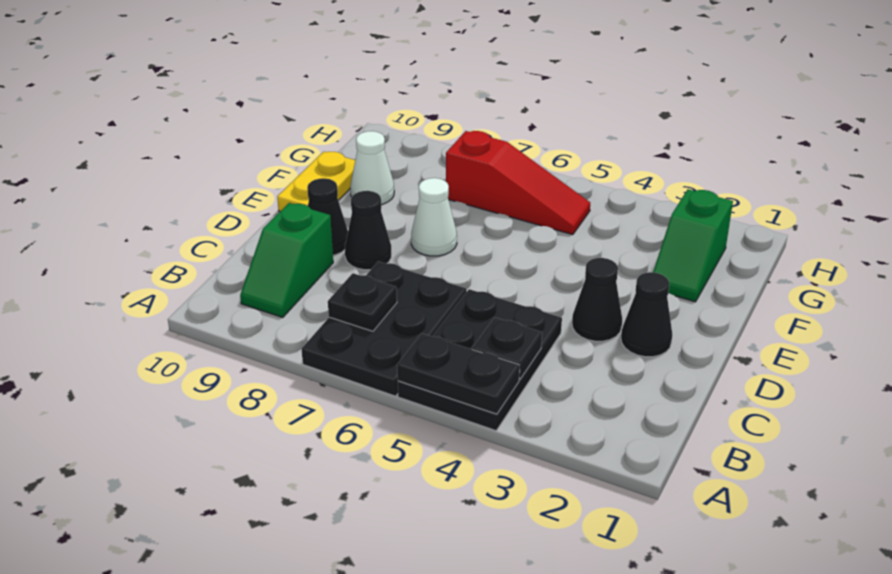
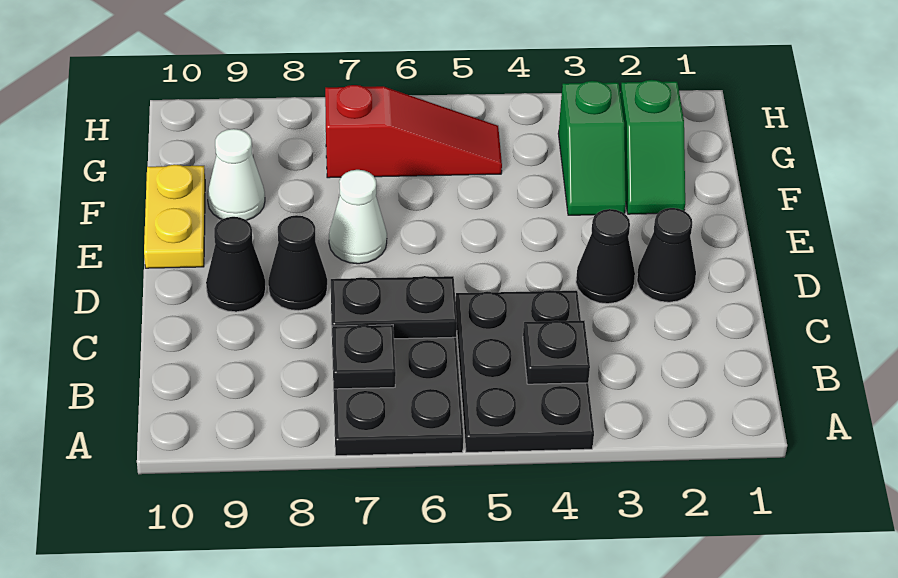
black plate A4:A5 level 2 -> black plate C6:C7 level 2
green slope B9:C9 level 1 top C -> green slope F3:G3 level 1 top G

